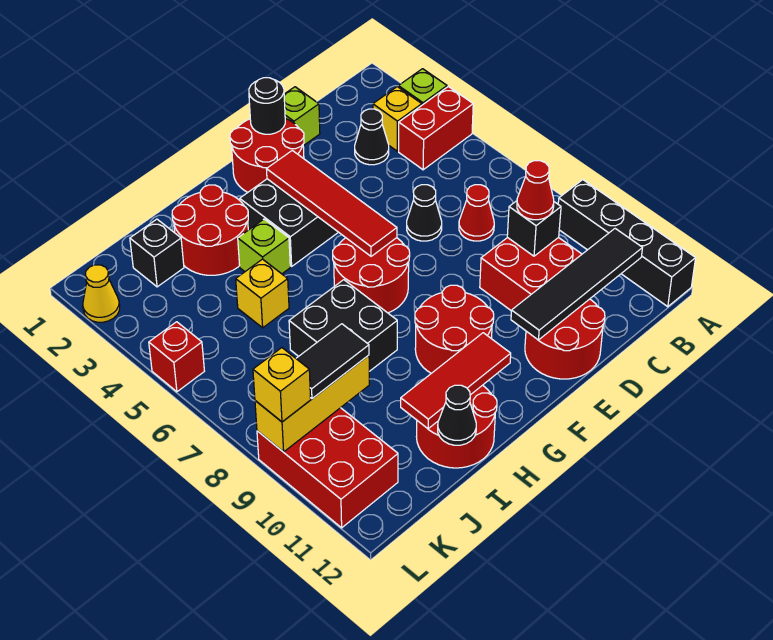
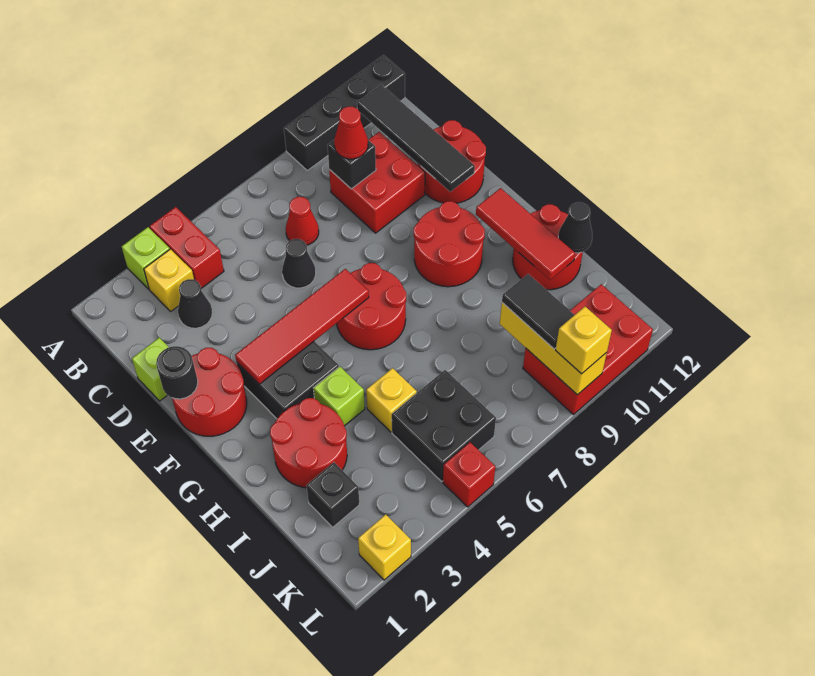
black brick H7:I8 level 1 -> black brick J5:K6 level 1
yellow cone L2 level 1 -> yellow brick L2 level 1

